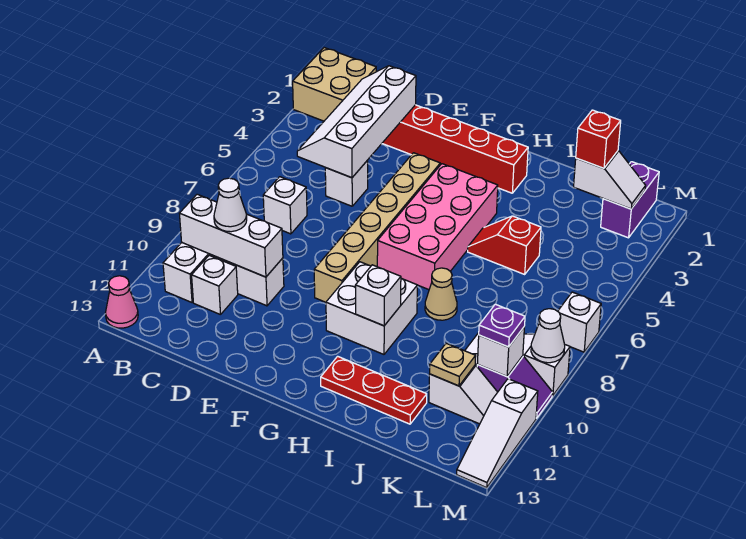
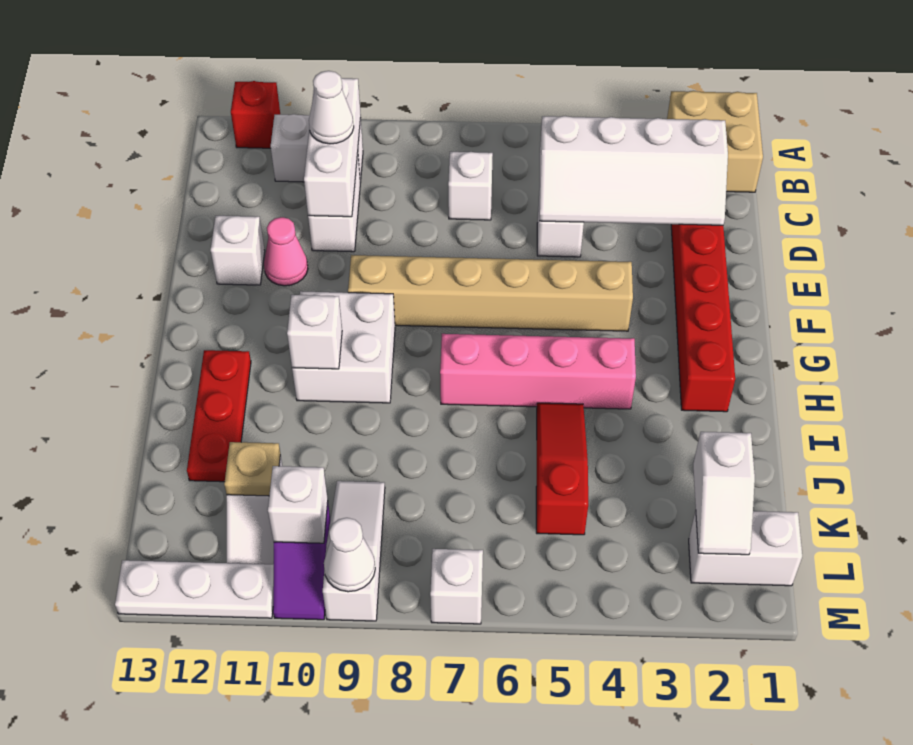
pink cone A13 level 1 -> pink cone E11 level 1
white slope C2:D5 level 2 top D -> white slope C2:D5 level 2 top C
white brick C11 level 1 -> white brick E12 level 1
pink brick G4:H7 level 1 -> pink brick H4:H7 level 1
red slope I5:J5 level 1 top J -> red slope I5:K5 level 1 top K
tan cone I8 level 1 -> none
red brick K2 level 3 -> red brick A12 level 1
purple brick L1:L2 level 1 -> white brick L1:L2 level 1
purple plate L10 level 3 -> none
white slope M11:M13 level 1 top 11 -> white plate M11:M13 level 1

